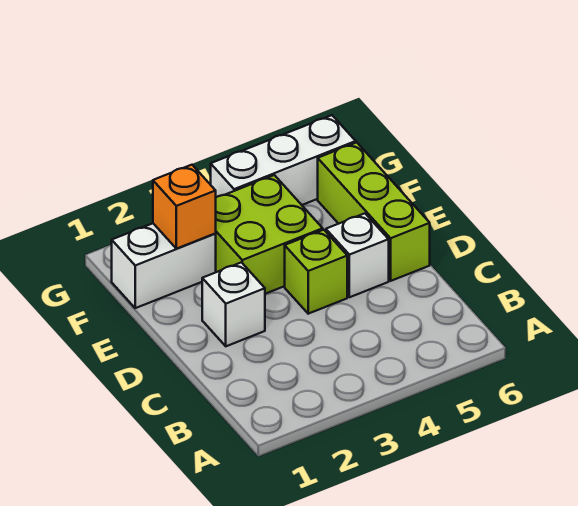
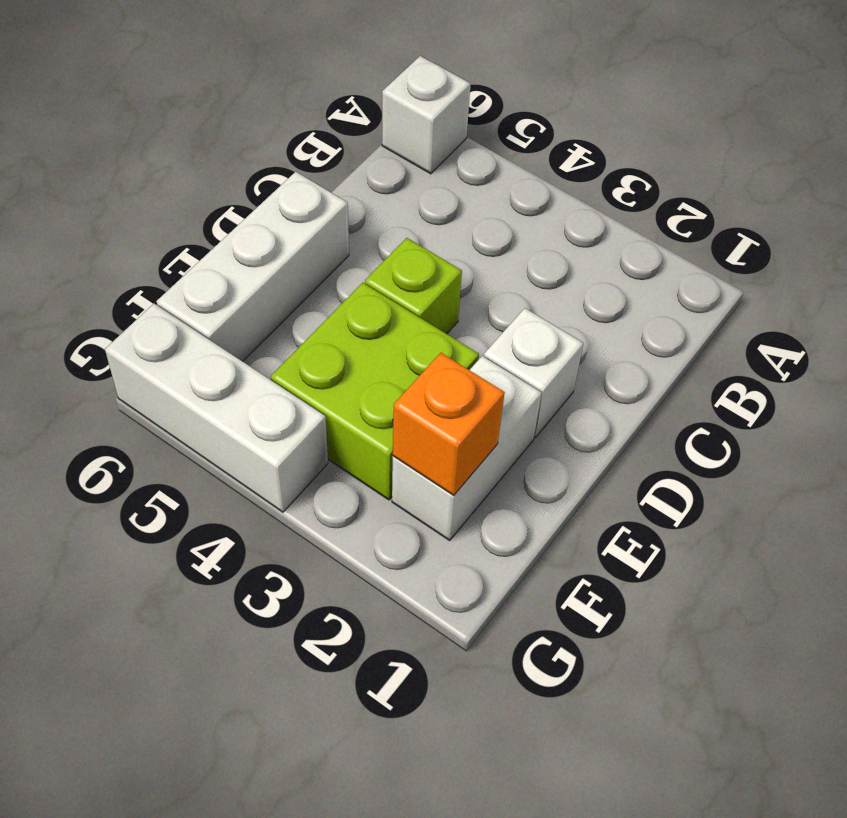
white brick D5 level 1 -> white brick A6 level 1
lime brick D6:F6 level 1 -> white brick D6:F6 level 1
white brick F1:F2 level 1 -> white brick E2:F2 level 1

